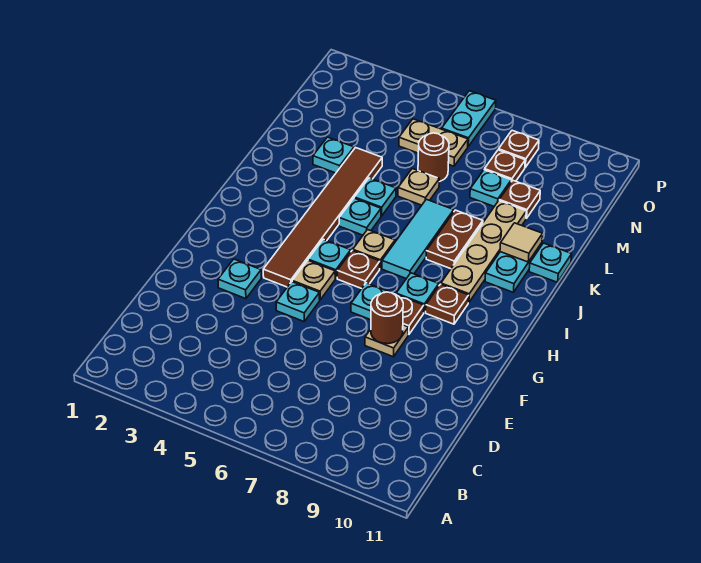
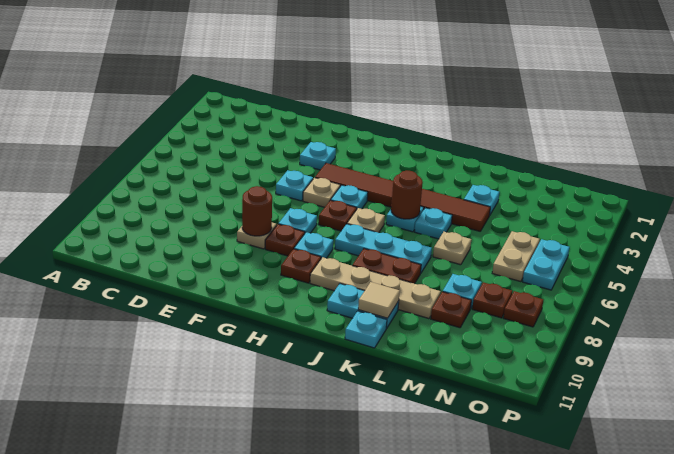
cyan tile I7:K7 level 1 -> cyan plate I7:K7 level 1
brown round brick M6 level 1 -> brown round brick J5 level 2
cyan plate O6:P6 level 1 -> cyan plate O5:O6 level 1

